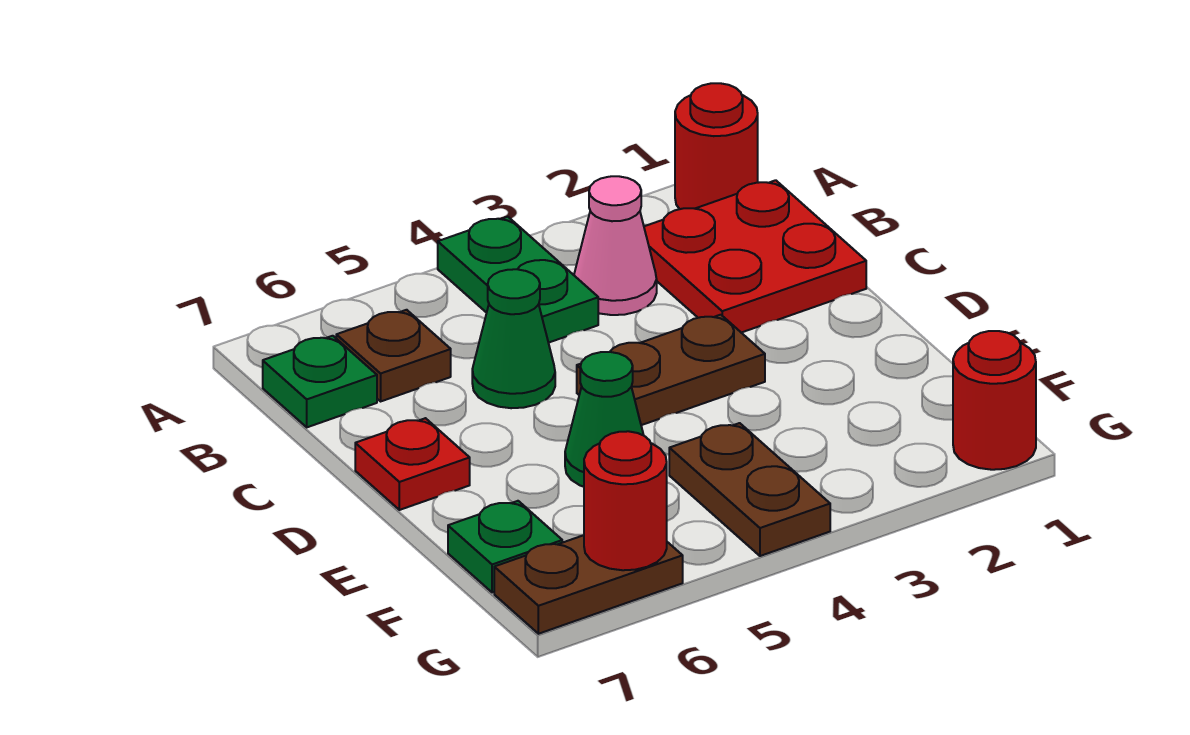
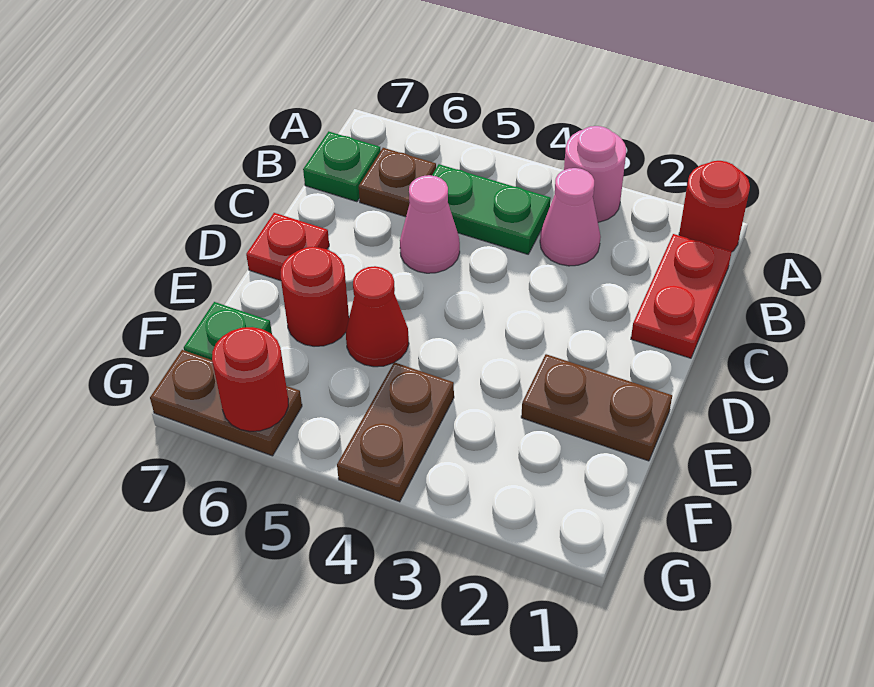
none -> pink round brick A3 level 1
green plate A4:B4 level 1 -> green plate B4:B5 level 1
red plate B1:C2 level 1 -> red plate B1:C1 level 1
green cone C5 level 1 -> pink cone C5 level 1
brown plate D3:D4 level 1 -> brown plate E1:E2 level 1
green cone E5 level 1 -> red cone E5 level 1
red round brick G1 level 1 -> red round brick E6 level 1

